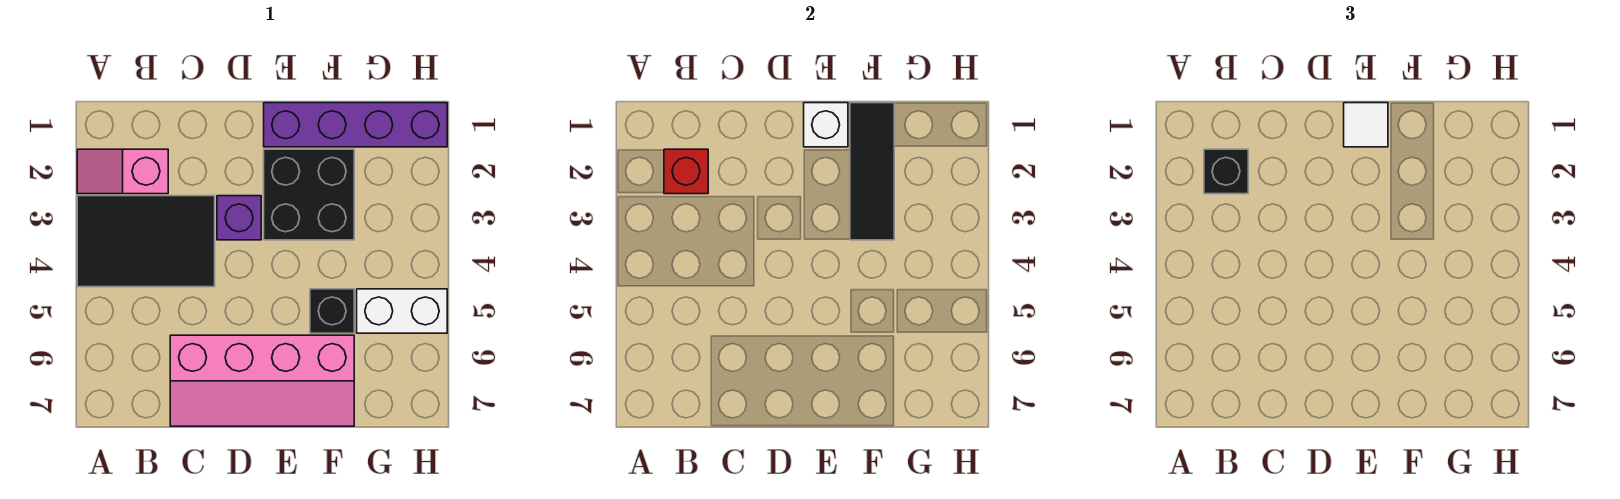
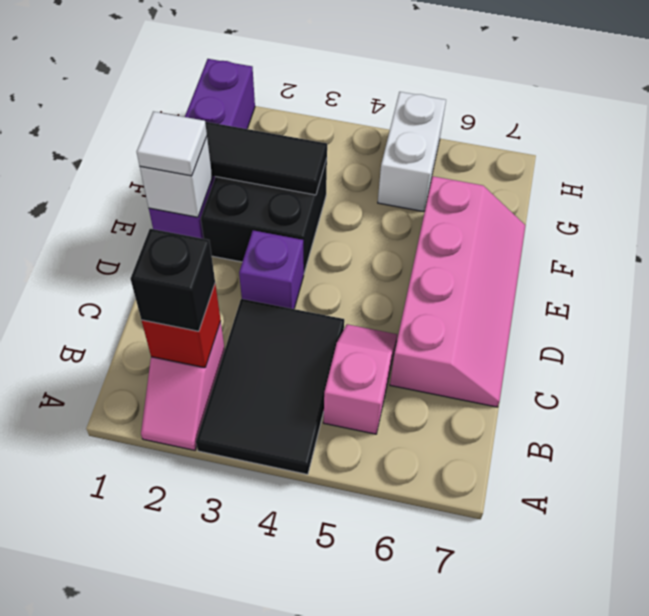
none -> pink slope B5:C5 level 1 top B
black brick F5 level 1 -> none

